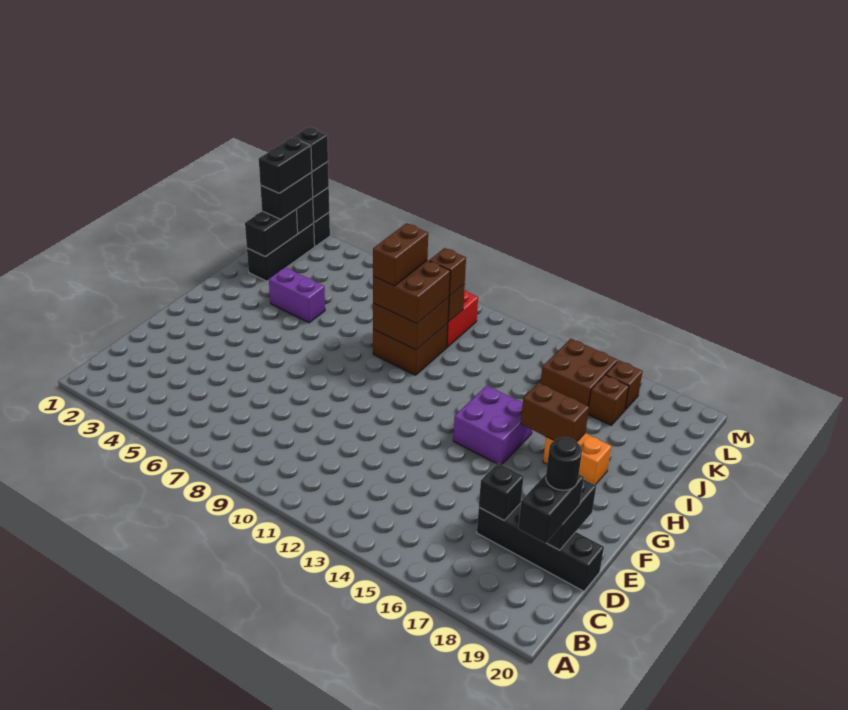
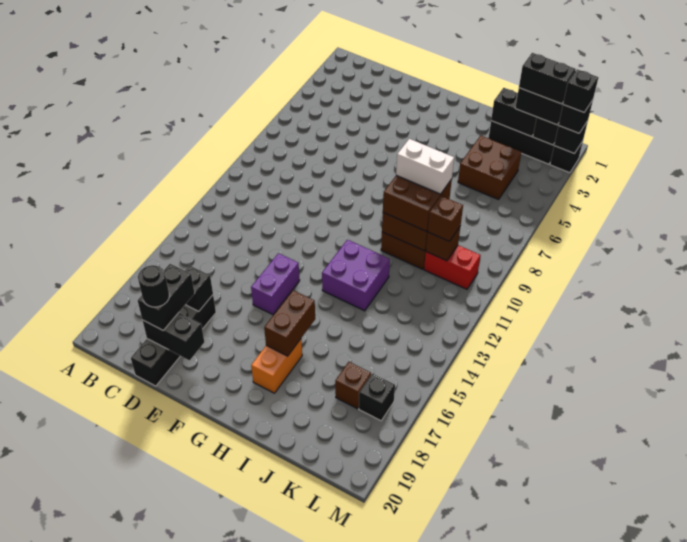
black brick C19:D19 level 3 -> black brick D18:D19 level 3
purple brick G14:H15 level 1 -> purple brick H12:I13 level 1
purple brick I4:I5 level 1 -> purple brick F14:F15 level 1
brown brick I9:J9 level 4 -> white brick I9:J9 level 4
brown brick K15:L16 level 1 -> brown brick J4:K5 level 1
brown brick L17 level 1 -> black brick L17 level 1

